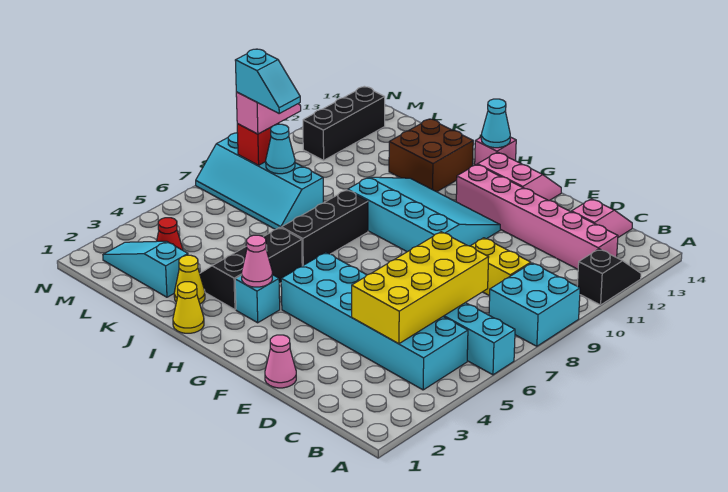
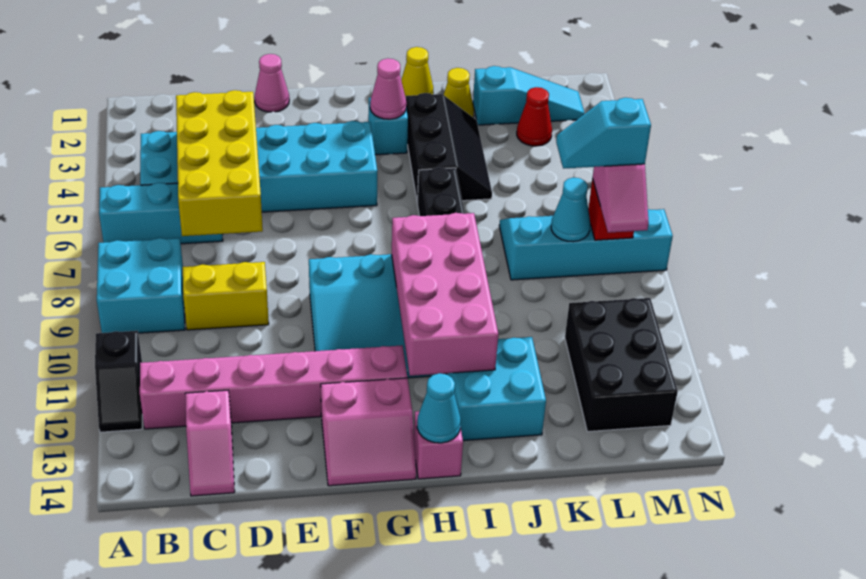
none -> pink brick H9:I12 level 2
brown brick I12:J13 level 1 -> cyan brick I12:J13 level 1
black brick M11:M13 level 1 -> black brick L11:M13 level 1

